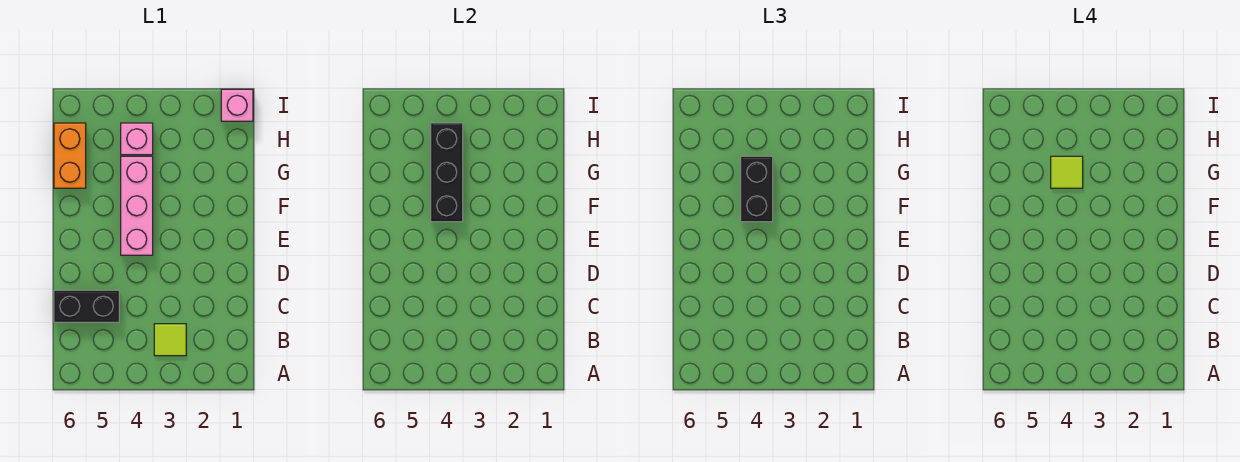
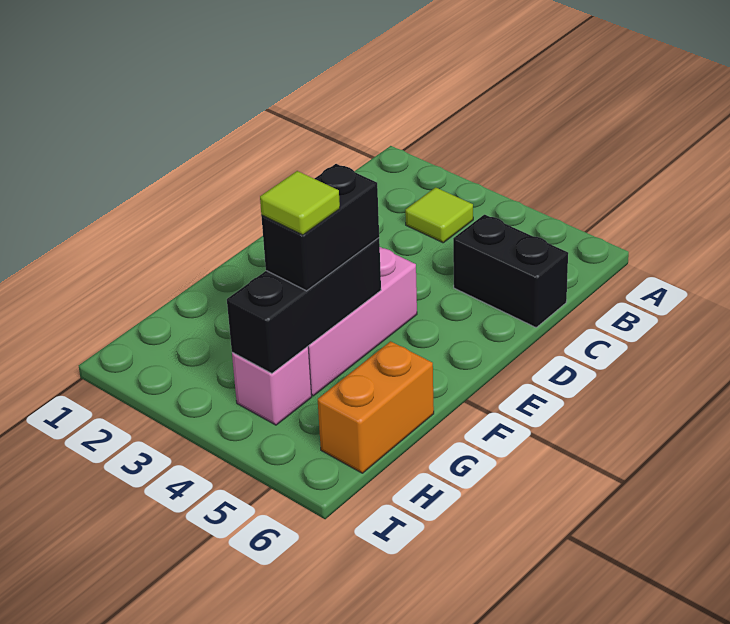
pink brick I1 level 1 -> none

